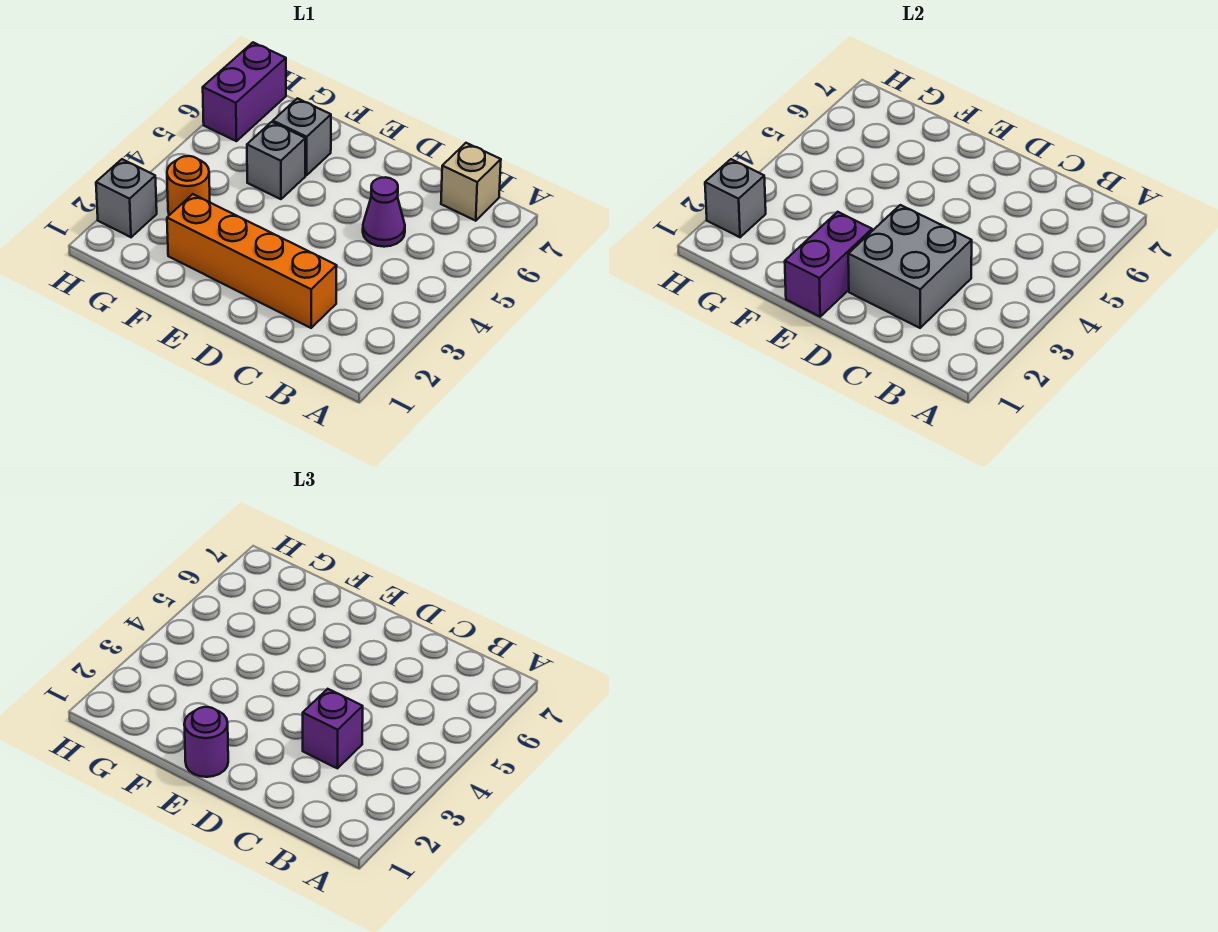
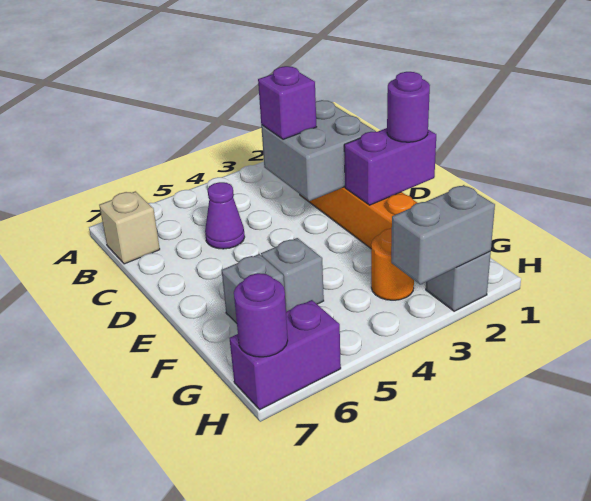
grey brick H2 level 2 -> grey brick H2:H3 level 2
none -> purple round brick H7 level 2

